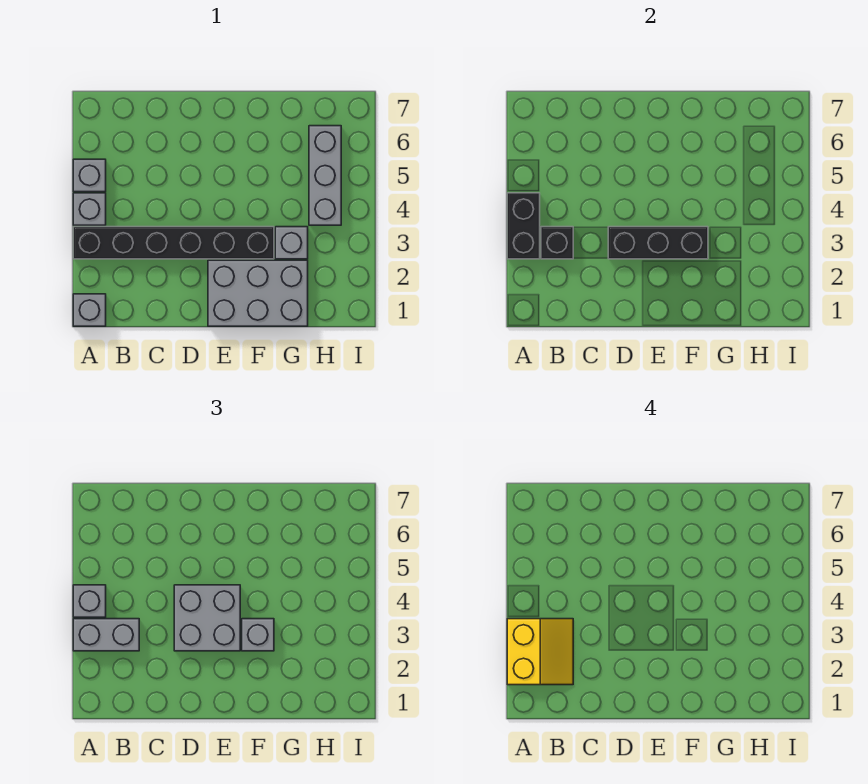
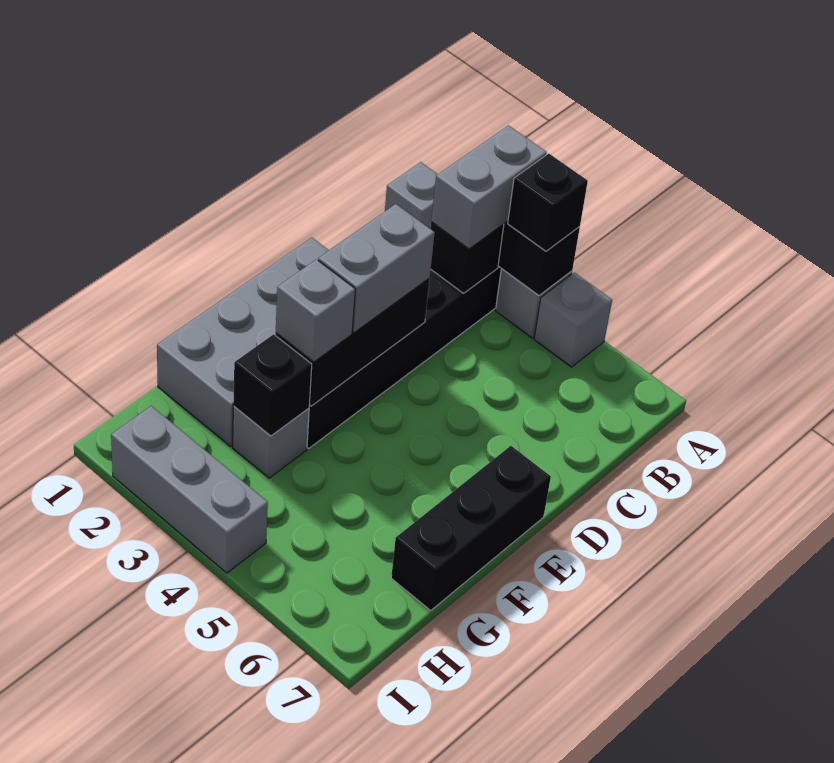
yellow slope A2:B3 level 4 top A -> none
grey brick A4 level 3 -> black brick A4 level 3
grey brick D3:E4 level 3 -> grey brick D3:E3 level 3
grey brick E1:G2 level 1 -> grey brick D1:G2 level 1
none -> black brick E7:G7 level 1
none -> black brick G3 level 2
grey brick H4:H6 level 1 -> grey brick I2:I4 level 1

